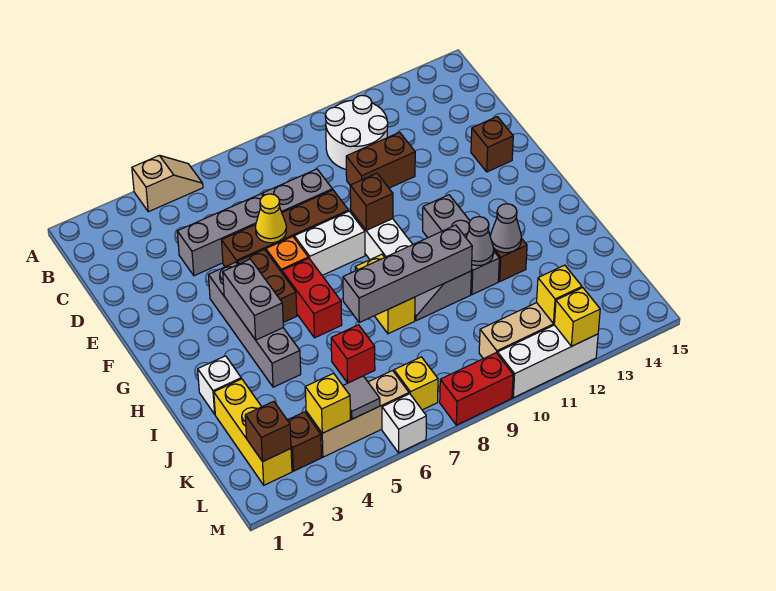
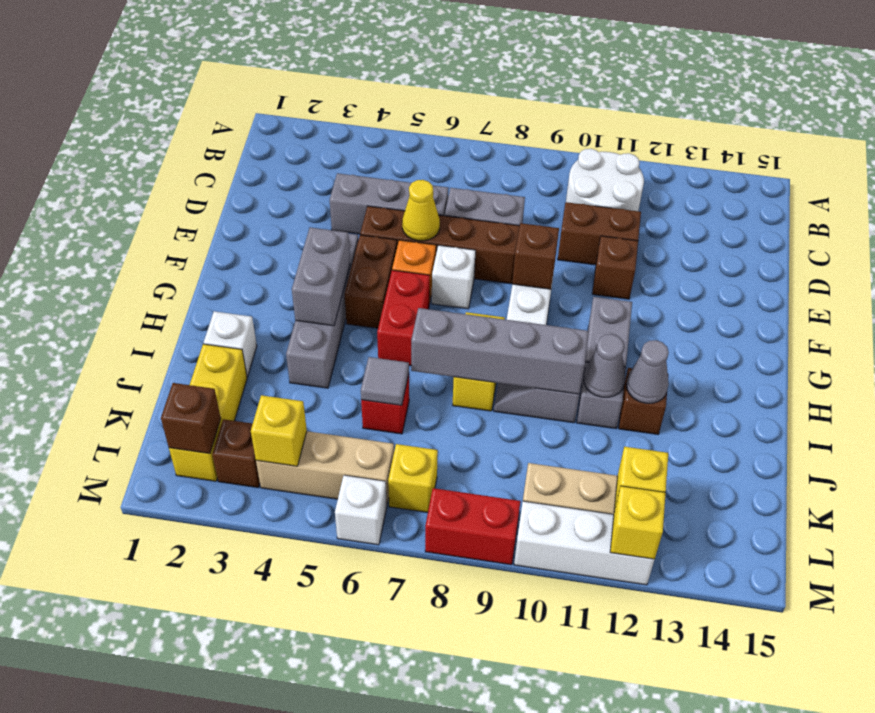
tan slope A4:A5 level 1 top 4 -> none
brown brick E14 level 1 -> brown brick E11 level 1
white brick F7:F8 level 1 -> white brick F7 level 1
grey tile L5 level 2 -> grey tile J6 level 2

